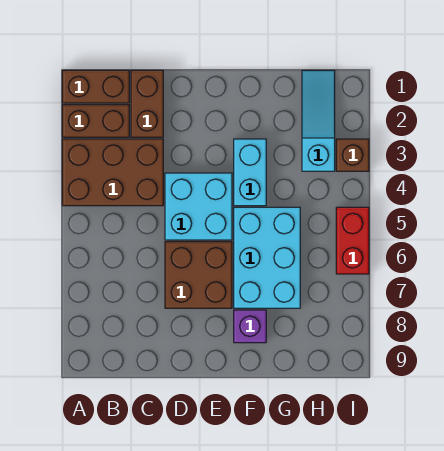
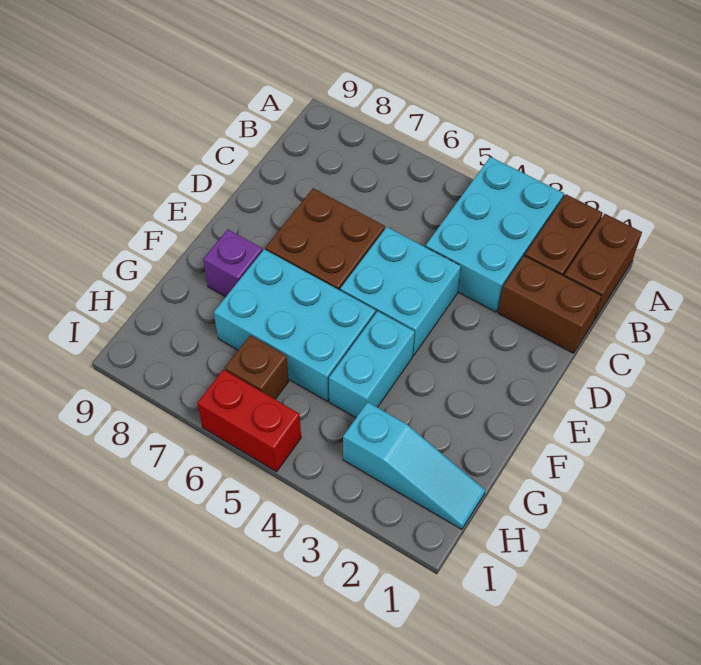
brown brick A3:C4 level 1 -> cyan brick A3:C4 level 1
cyan brick F3:F4 level 1 -> cyan brick F4:G4 level 1
brown brick I3 level 1 -> brown brick H6 level 1

